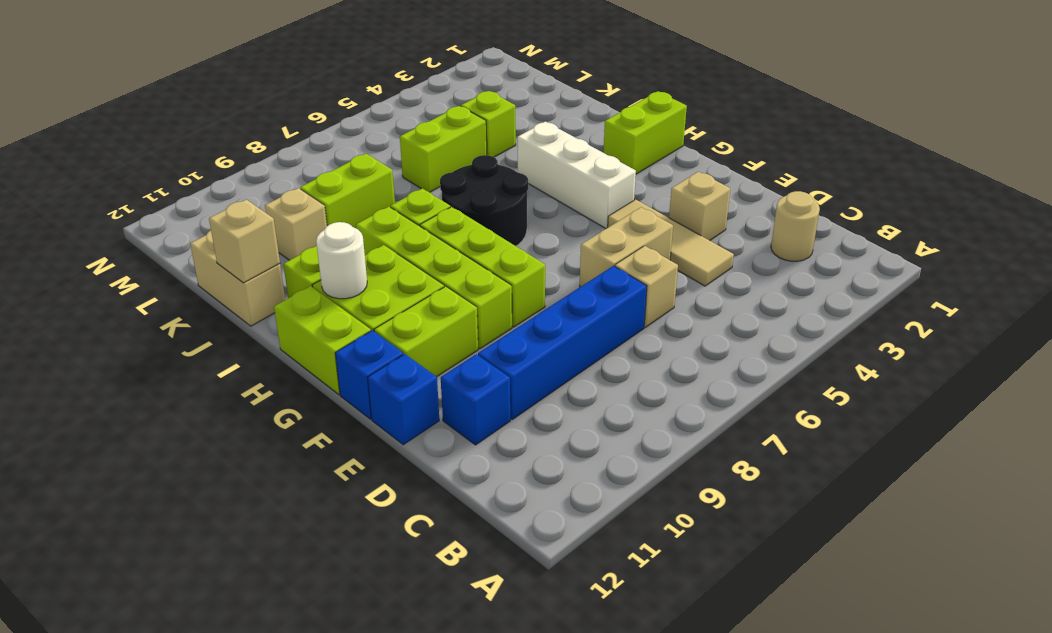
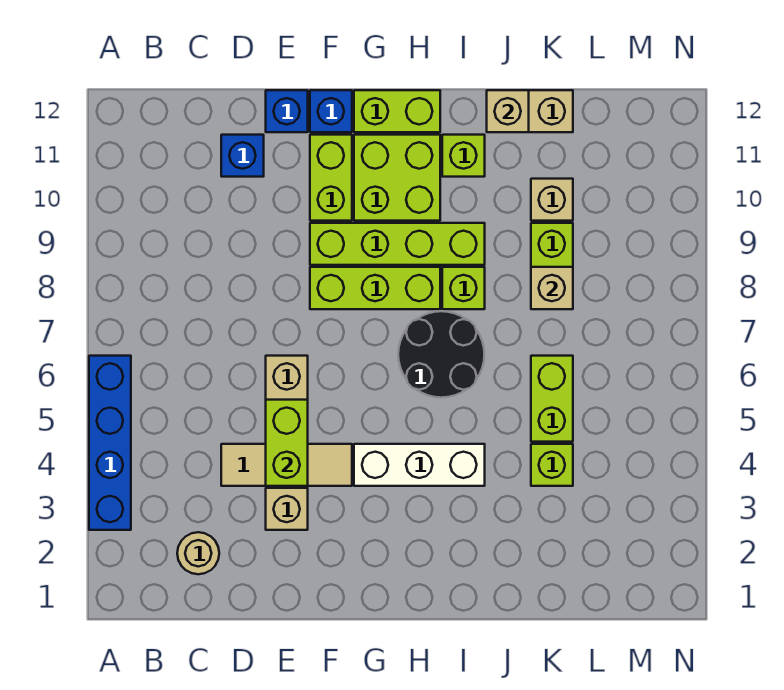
tan brick D6 level 1 -> tan brick K8 level 2
blue brick D7:D10 level 1 -> blue brick A3:A6 level 1
lime brick H1:H2 level 1 -> lime brick E4:E5 level 2
white round brick H11 level 2 -> none

